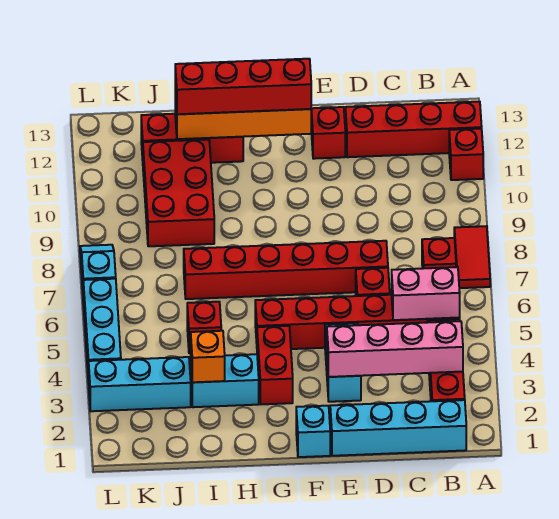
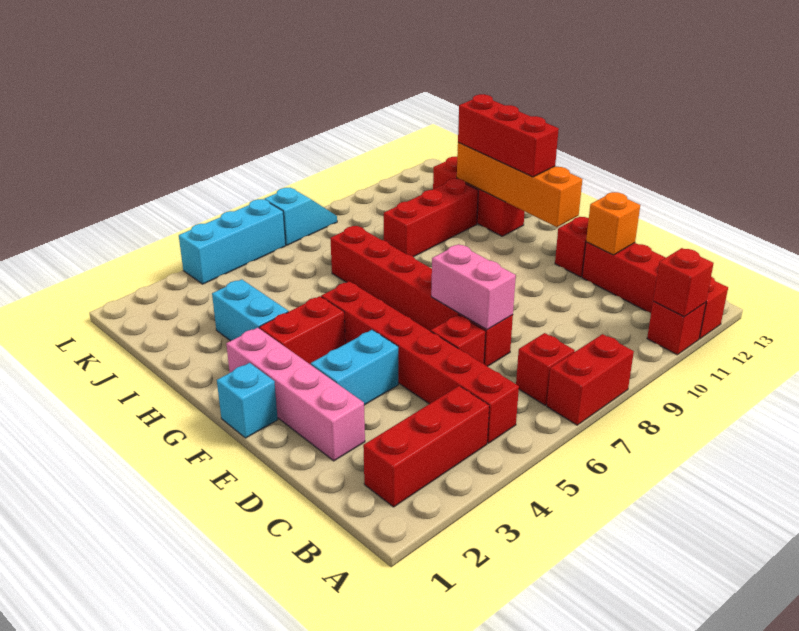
red tile A7:A8 level 1 -> red brick A7:A8 level 1
cyan brick B1:E1 level 1 -> none
pink brick B3:E3 level 2 -> pink brick D2:G2 level 1
pink brick B5:C5 level 2 -> pink brick D7:E7 level 2
red brick F12:I12 level 3 -> red brick G12:I12 level 3
orange brick I3 level 2 -> orange brick D12 level 2
red brick I5 level 1 -> red brick A11 level 2
red brick I9:J11 level 1 -> red brick I9:I11 level 1
cyan brick J3:L3 level 1 -> none

